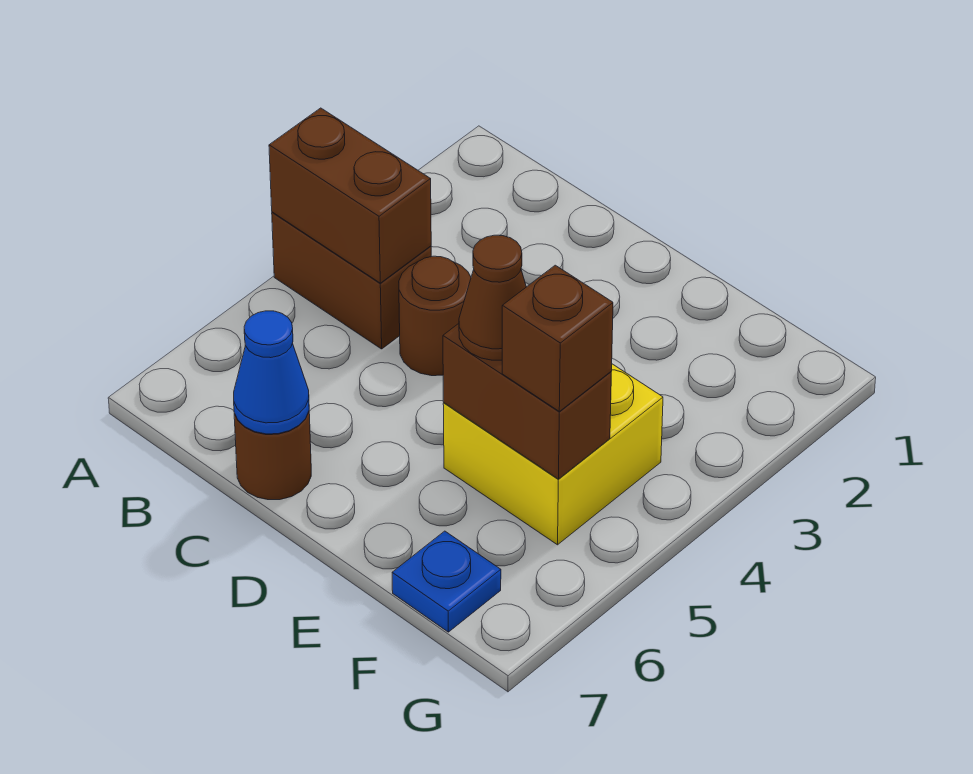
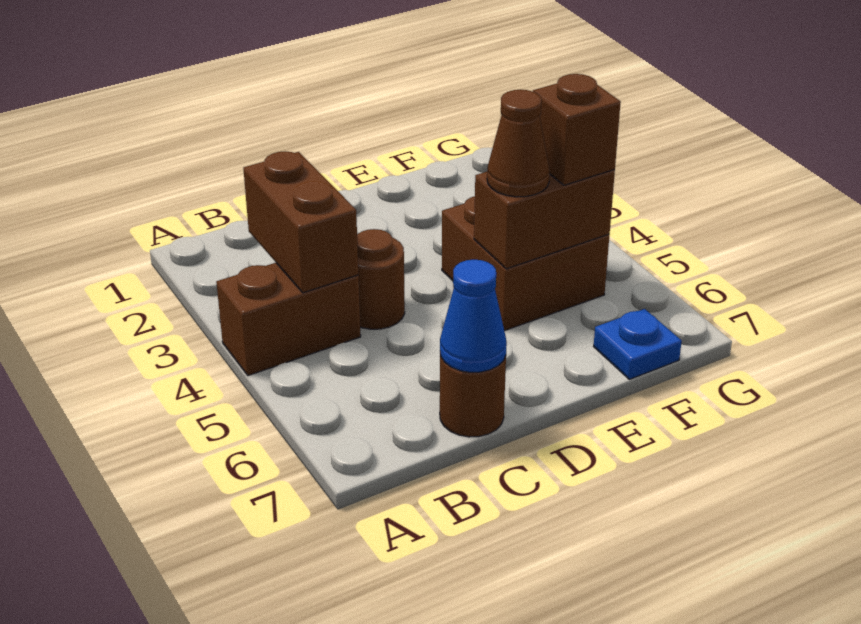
brown brick A4:B4 level 2 -> brown brick B3:B4 level 2
yellow brick E4:F5 level 1 -> brown brick E4:F5 level 1

